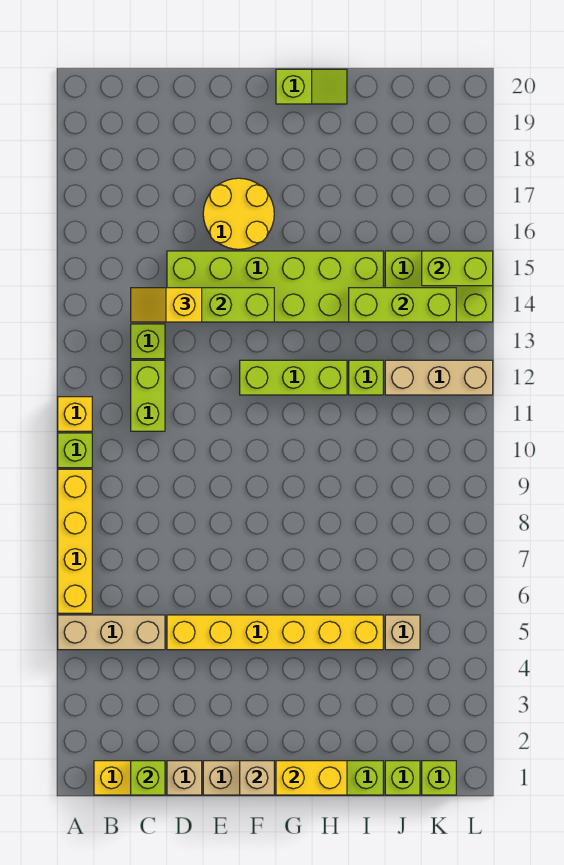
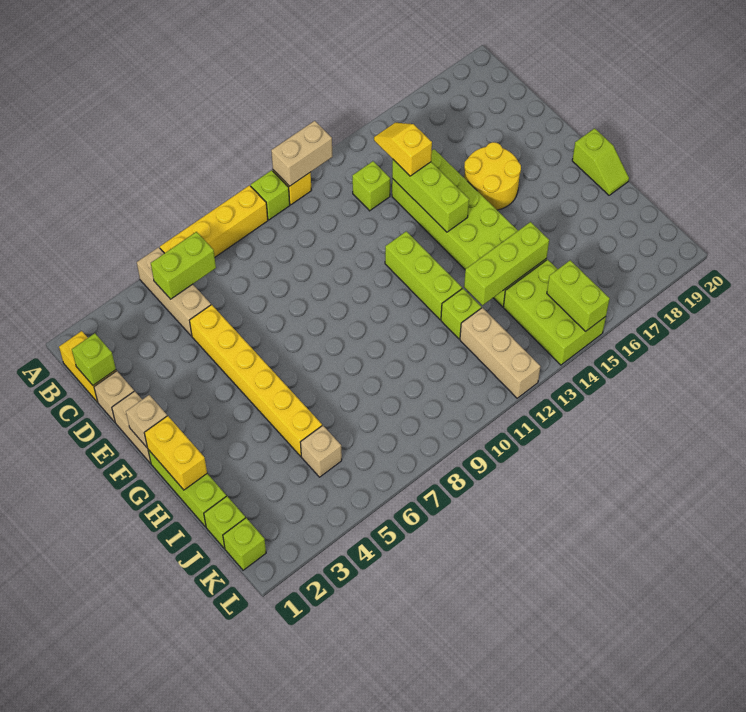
none -> tan brick A11:A12 level 2
lime brick C11:C12 level 1 -> lime brick B5:B6 level 2
lime brick I14:K14 level 2 -> lime brick I13:I15 level 2

